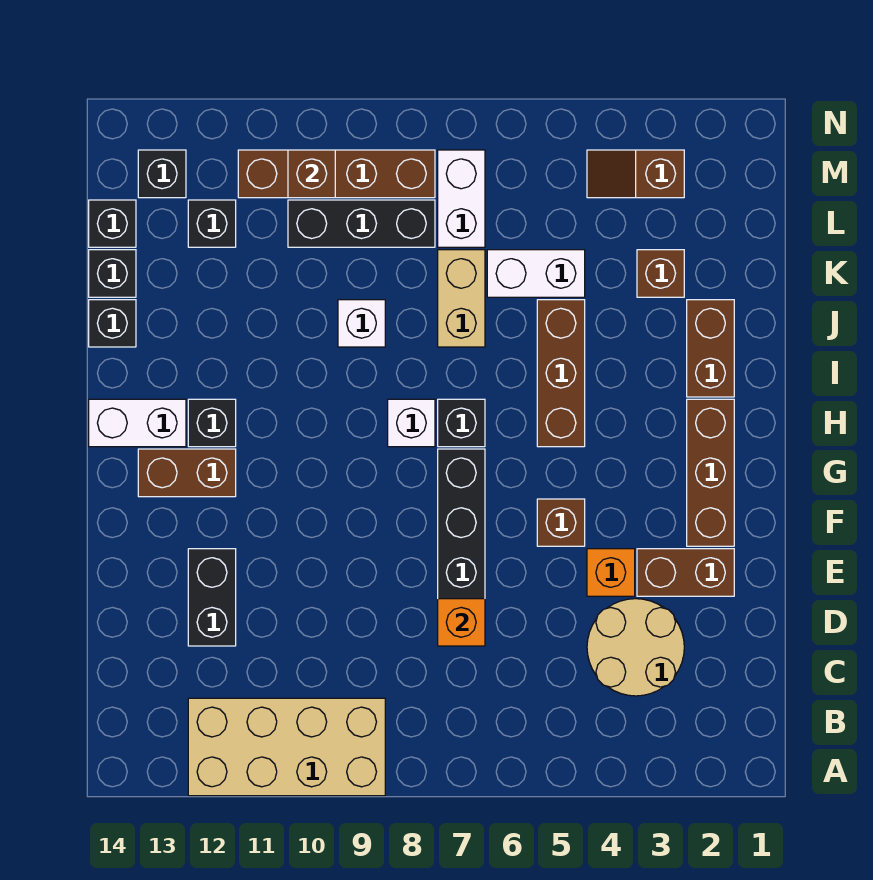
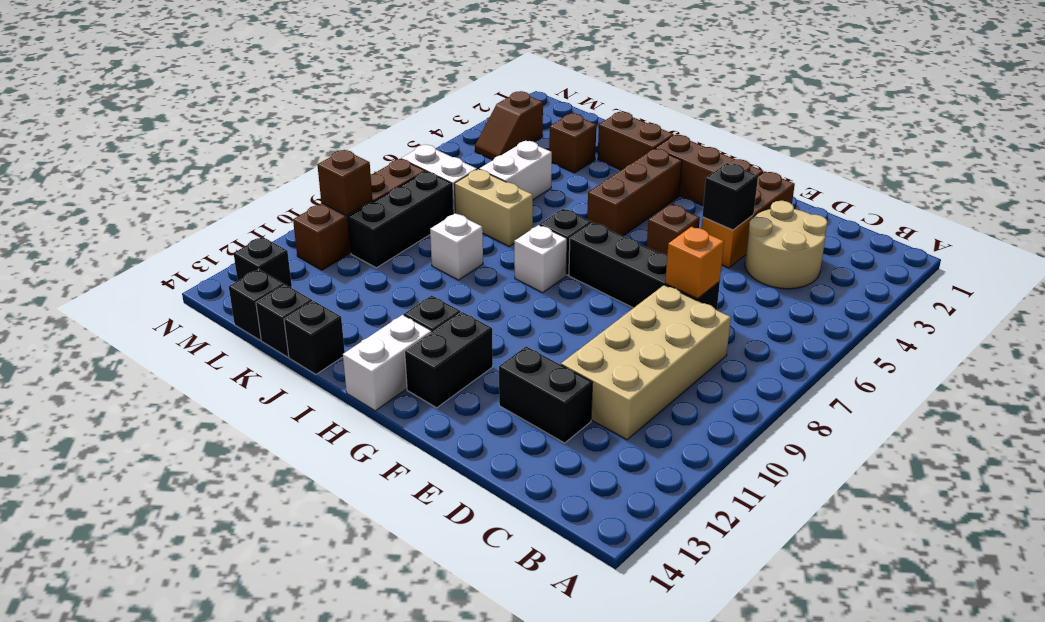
tan brick A9:B12 level 1 -> tan brick C8:D11 level 1
brown brick G12:G13 level 1 -> black brick G12:G13 level 1
brown brick H5:J5 level 1 -> brown brick H3:H5 level 1
black brick L12 level 1 -> black brick E4 level 2

